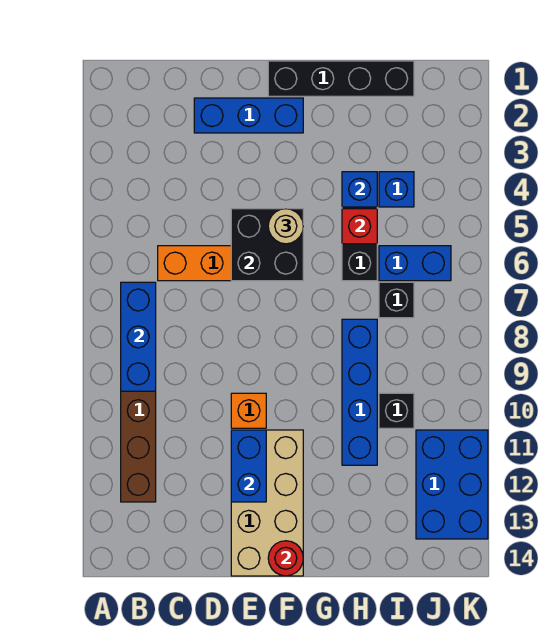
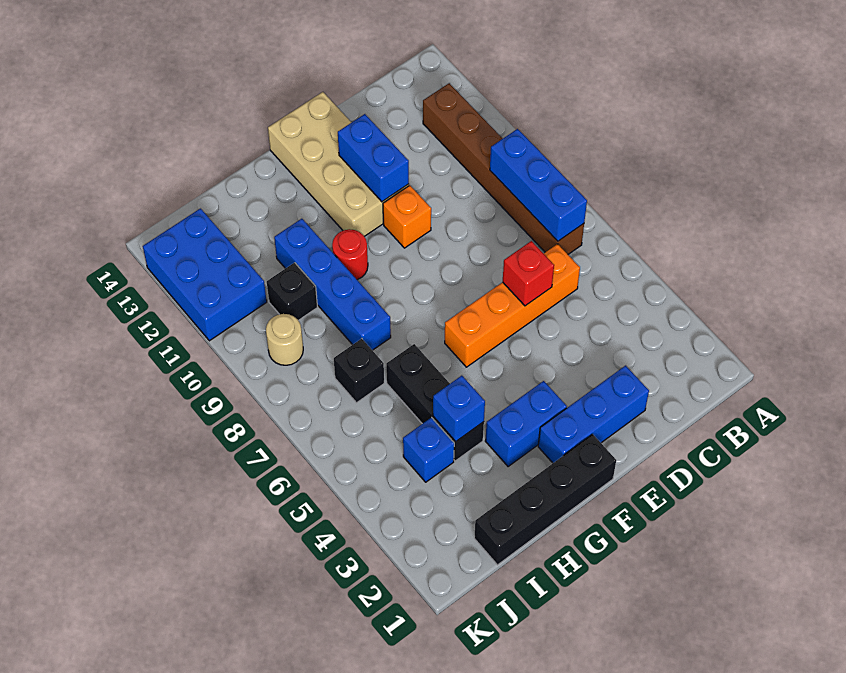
black brick E5:F6 level 2 -> none
tan round brick F5 level 3 -> tan round brick J9 level 1
red round brick F14 level 2 -> red round brick G10 level 1
red brick H5 level 2 -> red brick D6 level 2
blue brick I6:J6 level 1 -> blue brick F3:G3 level 1

